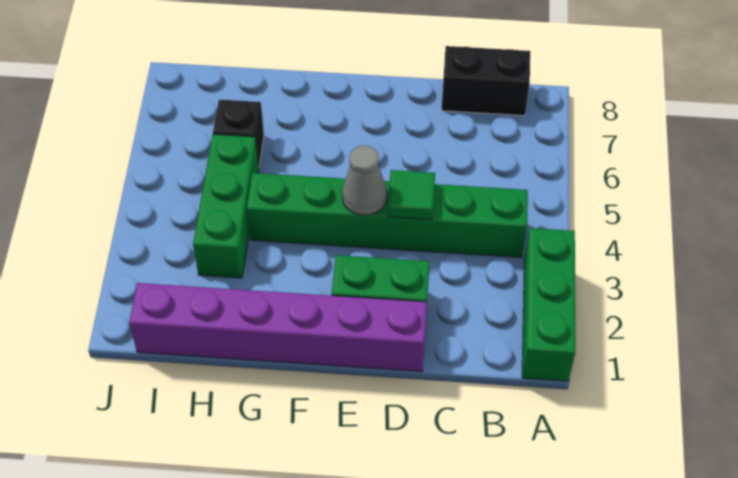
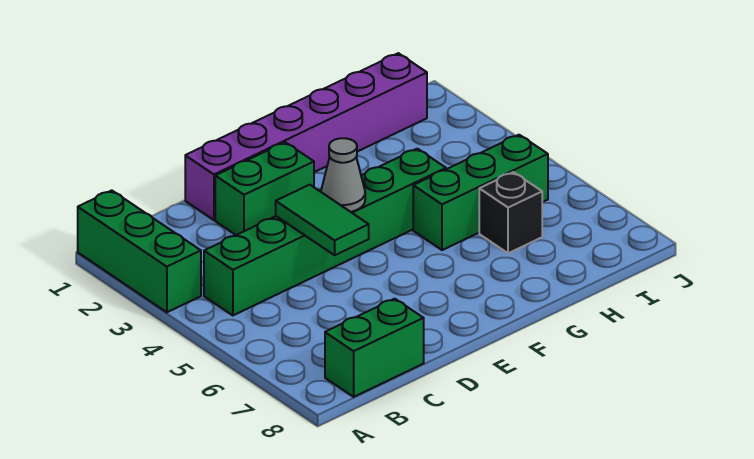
black brick B8:C8 level 1 -> green brick B8:C8 level 1
green tile D4 level 2 -> green tile D4:D5 level 2
green brick H3:H5 level 1 -> green brick G5:I5 level 1

